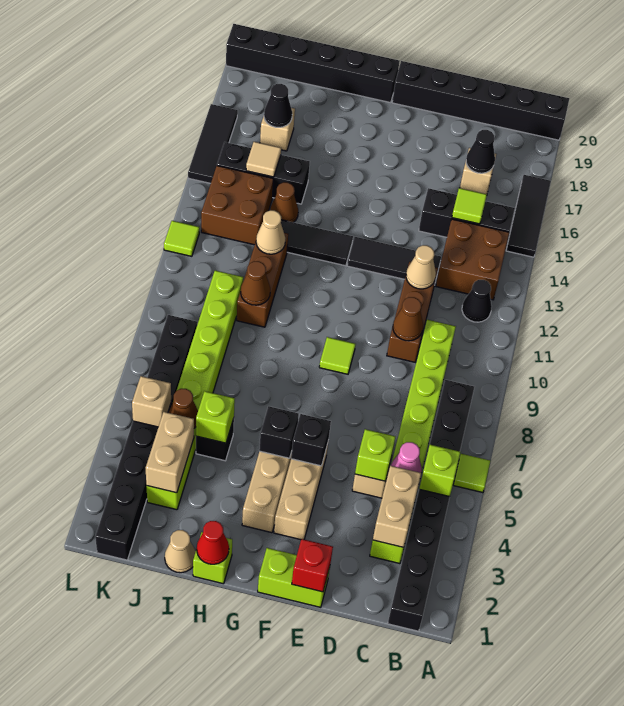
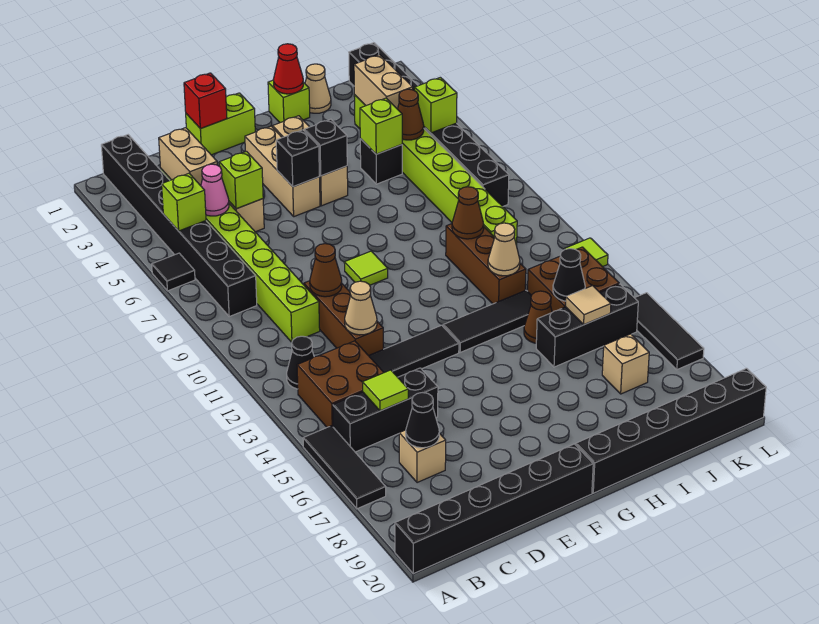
lime tile A6 level 1 -> black tile A6 level 1
black cone J17 level 2 -> black cone J14 level 2
tan brick K5 level 2 -> lime brick K5 level 2

